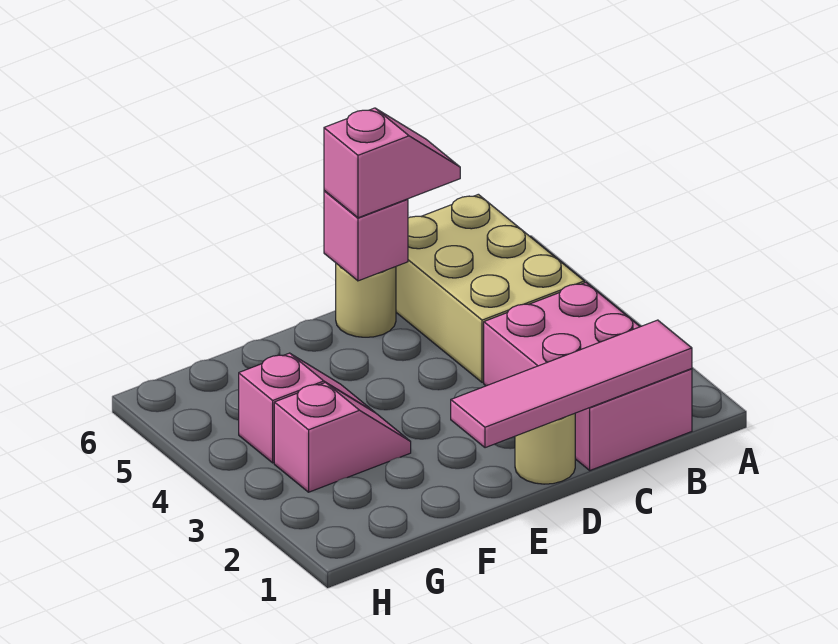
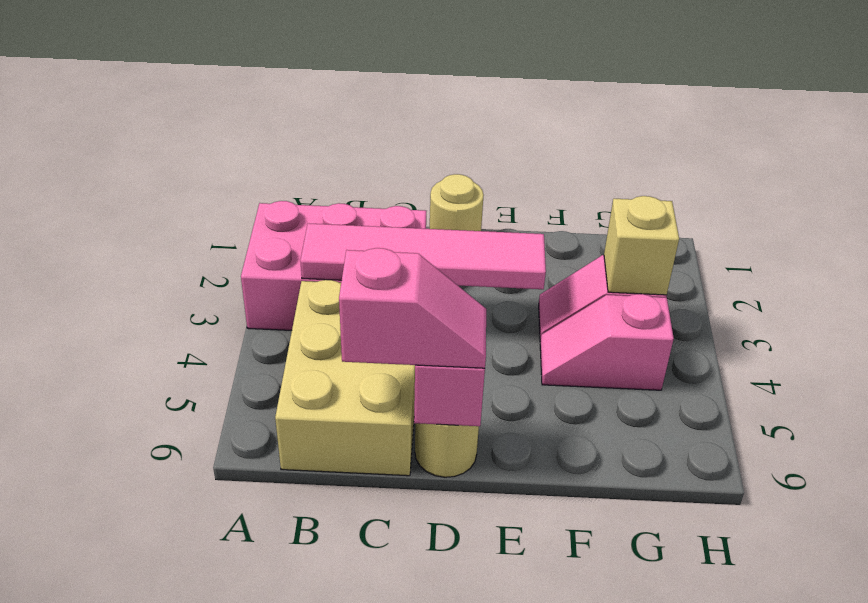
pink brick B1:C3 level 1 -> pink brick A2:C3 level 1
pink tile B1:E1 level 2 -> pink tile B3:E3 level 2
pink slope C6:D6 level 3 top D -> pink slope C6:D6 level 3 top C
none -> tan brick G3 level 2

